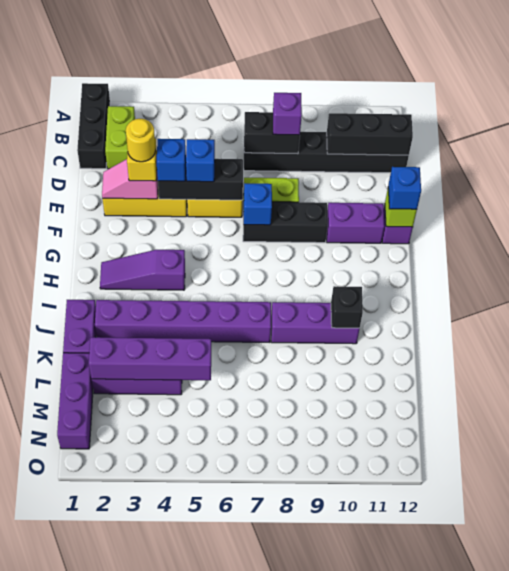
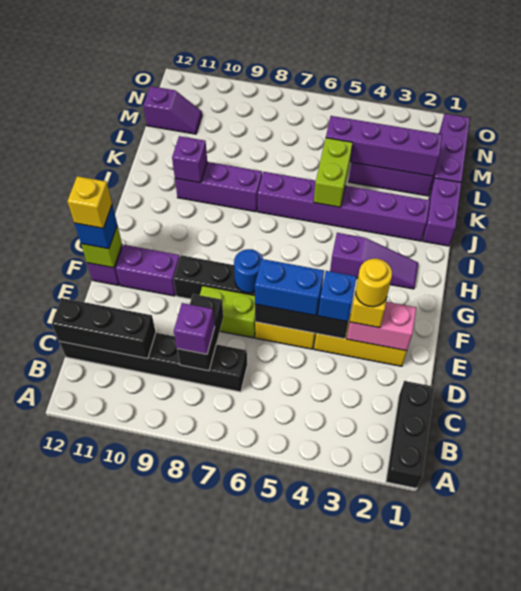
lime brick B2:C2 level 1 -> lime brick J5:K5 level 2
black brick C7:C8 level 2 -> black brick C8:D8 level 2
pink slope E2:E3 level 2 top 3 -> pink brick E2:E3 level 2
blue brick E5 level 3 -> blue brick E5:E6 level 3
blue brick F7 level 2 -> blue round brick F7 level 2
none -> yellow brick F12 level 4
black brick J10 level 2 -> purple brick J10 level 2
none -> purple slope M11:M12 level 1 top 12

